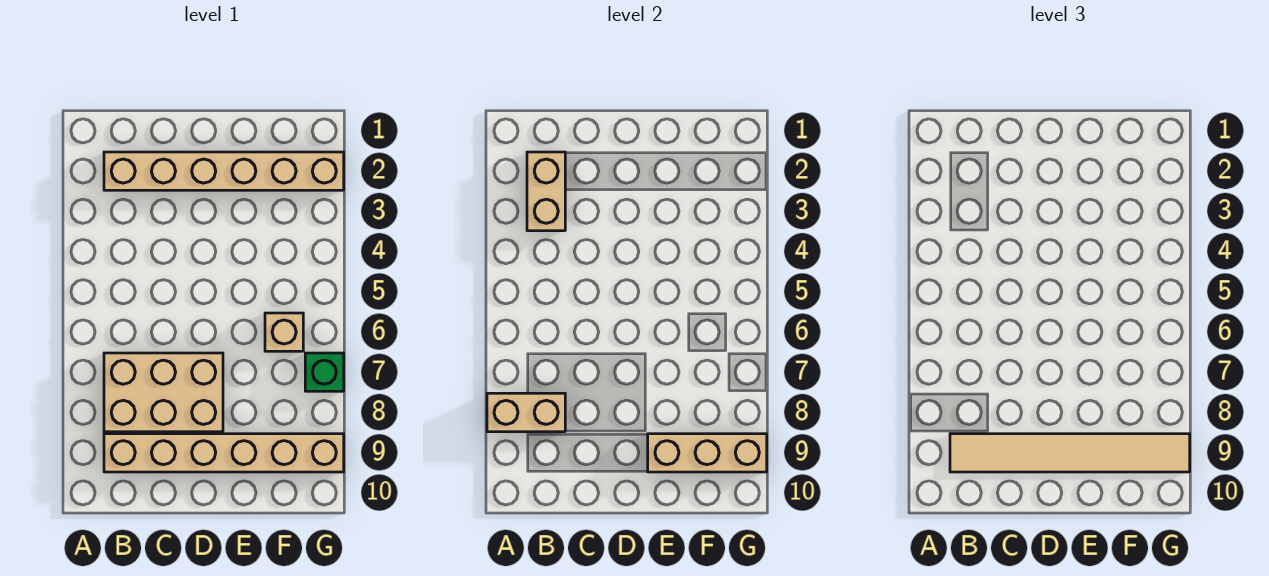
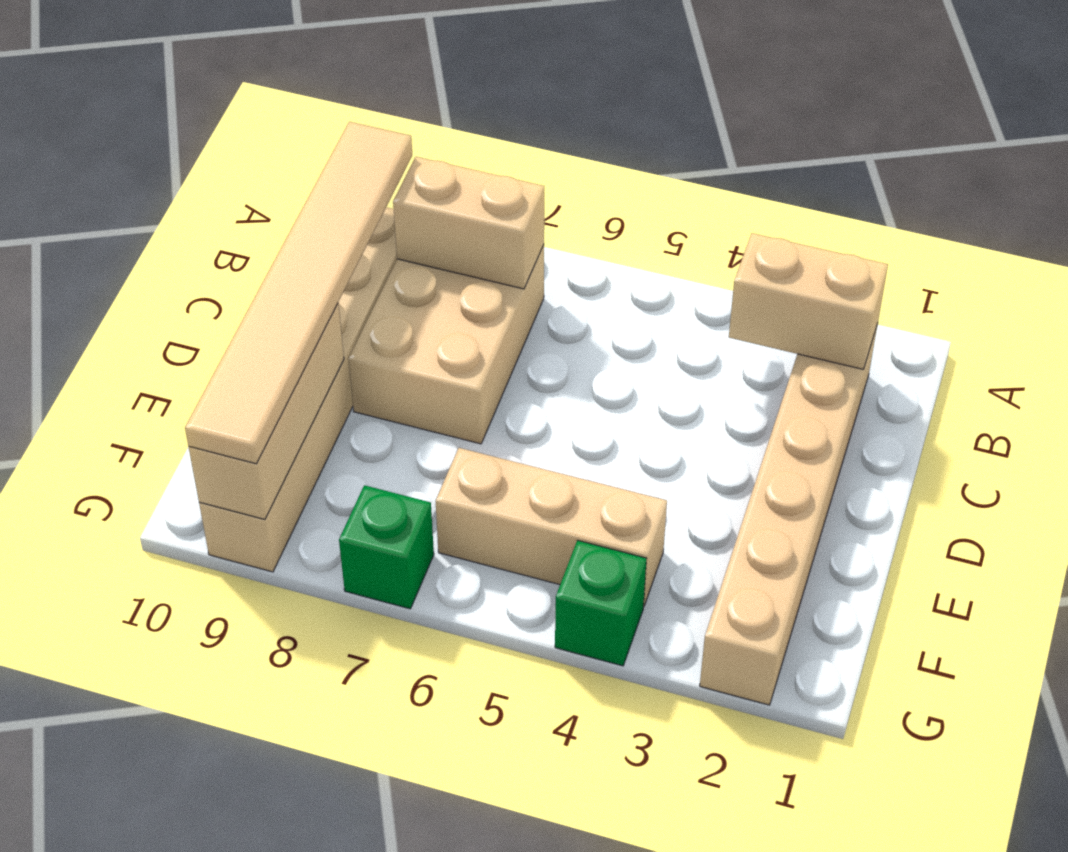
tan brick A8:B8 level 2 -> tan brick B7:B8 level 2
tan brick F6 level 1 -> tan brick F4:F6 level 1
none -> green brick G4 level 1

